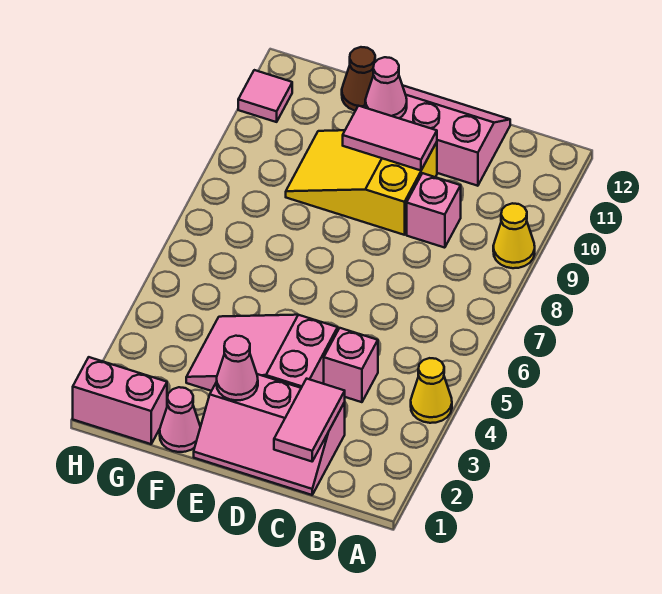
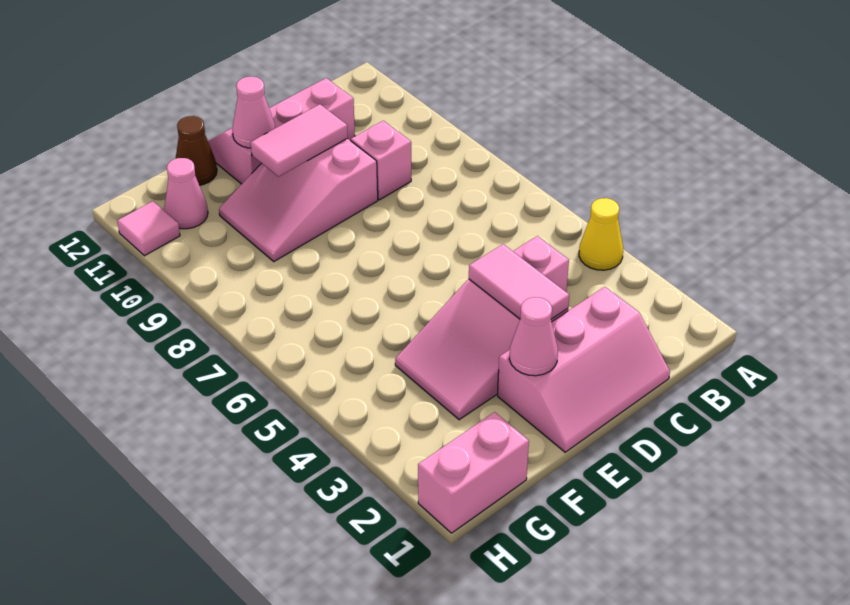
yellow cone A9 level 1 -> none
pink tile C1:C2 level 2 -> pink tile D3:D4 level 2
yellow slope D9:F10 level 1 top D -> pink slope D9:F10 level 1 top D
pink cone F1 level 1 -> pink cone G11 level 1

